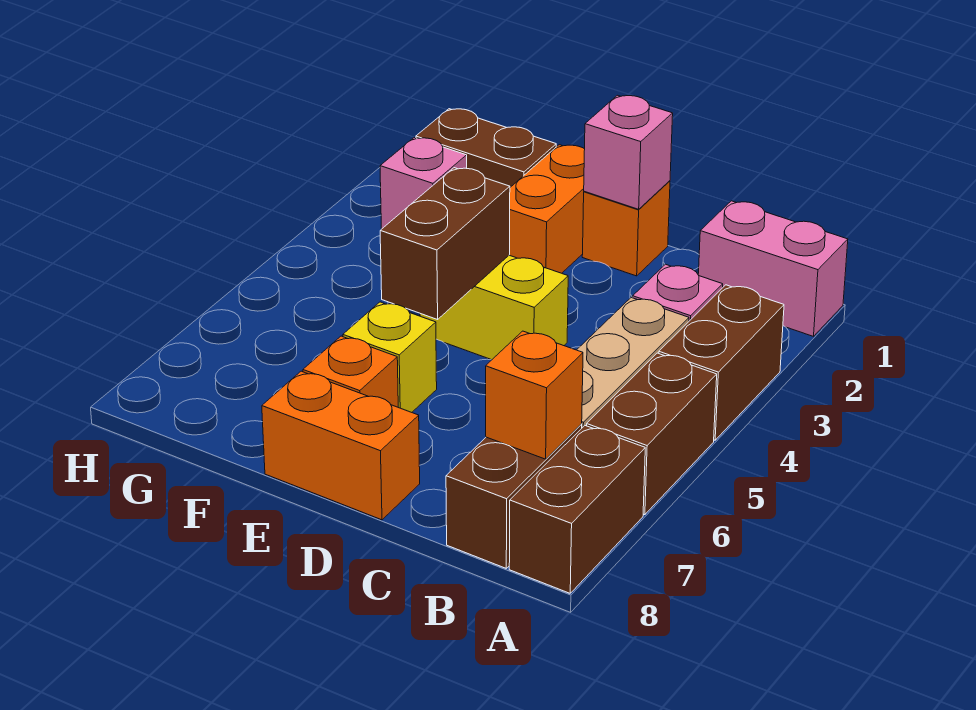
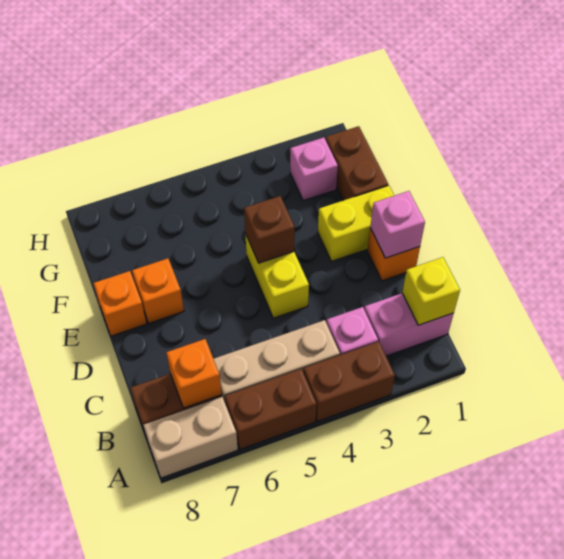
pink brick A1:B1 level 1 -> pink brick B1:B2 level 1
brown brick A7:A8 level 1 -> tan brick A7:A8 level 1
orange brick D8:E8 level 1 -> orange brick E8 level 1
orange brick E1:E2 level 1 -> yellow brick E1:E2 level 1
brown brick E4:E5 level 2 -> brown brick E4 level 2
yellow brick E6 level 1 -> yellow brick B1 level 2

